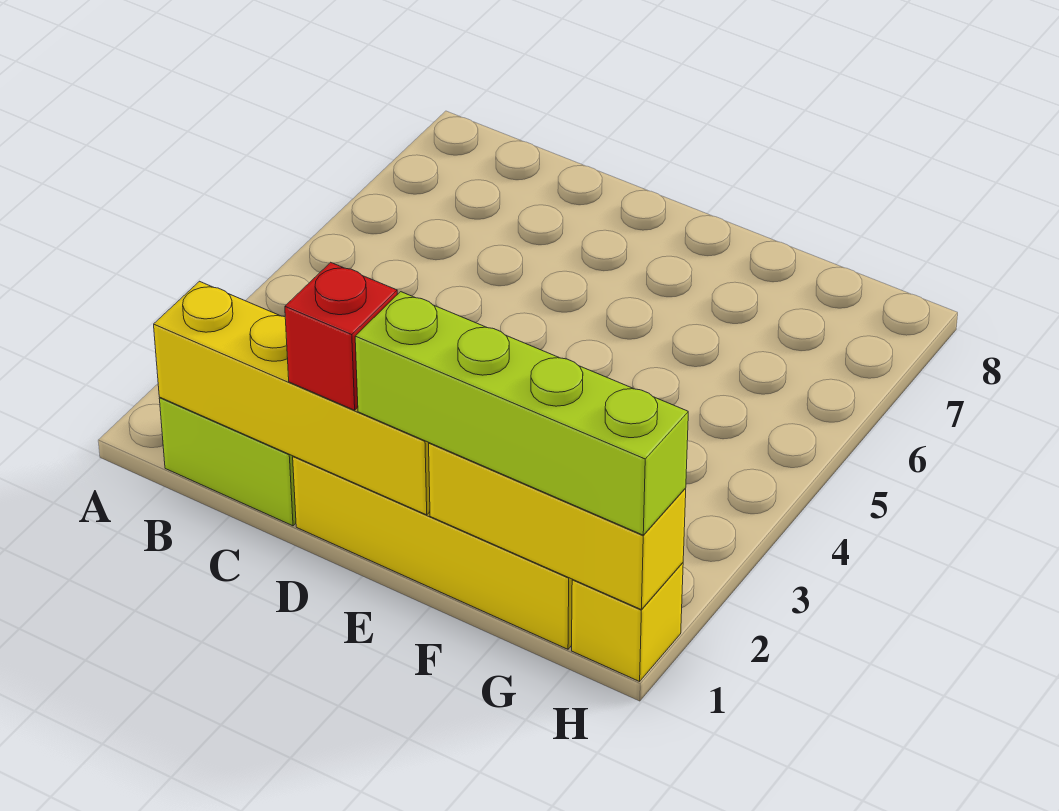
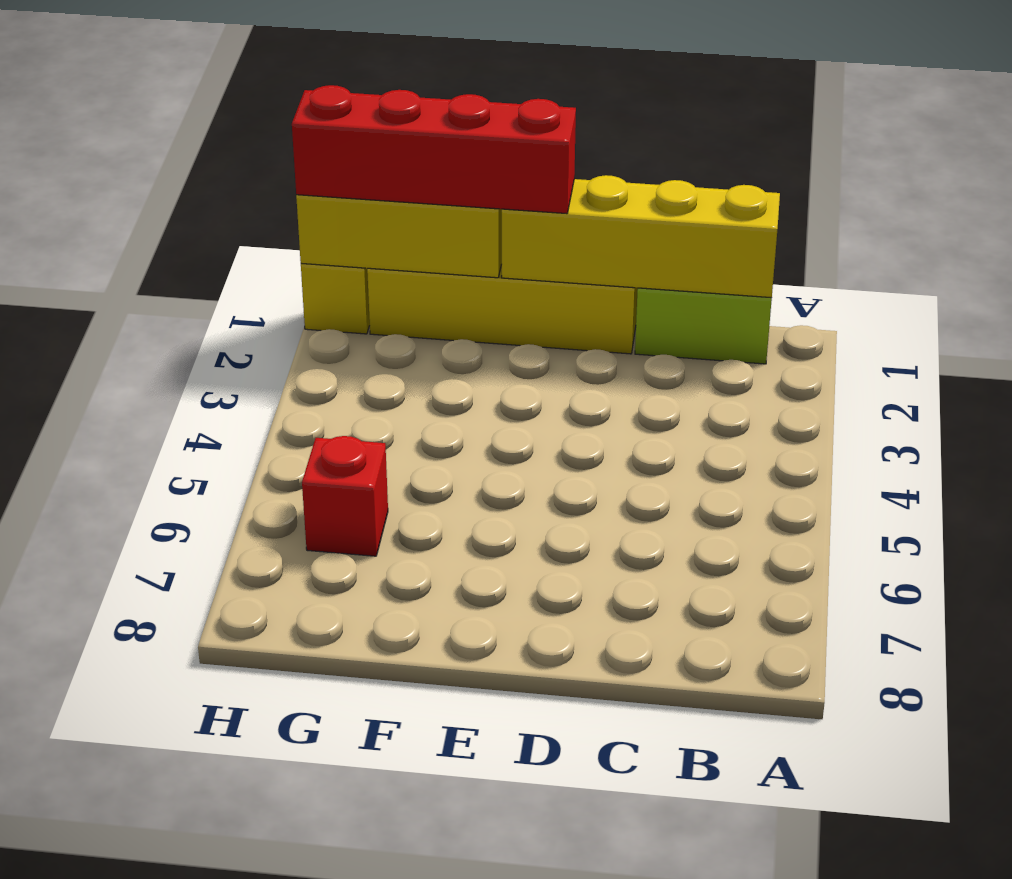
red brick D1 level 3 -> red brick G6 level 1
lime brick E1:H1 level 3 -> red brick E1:H1 level 3

